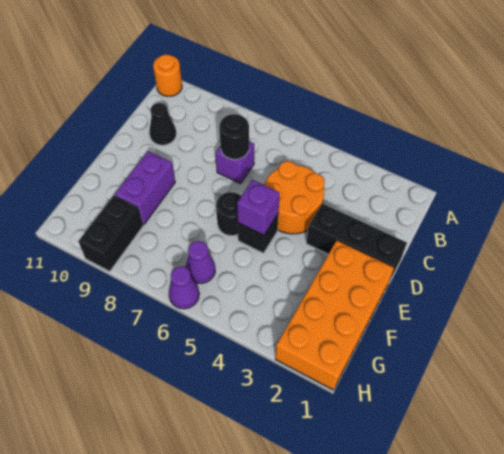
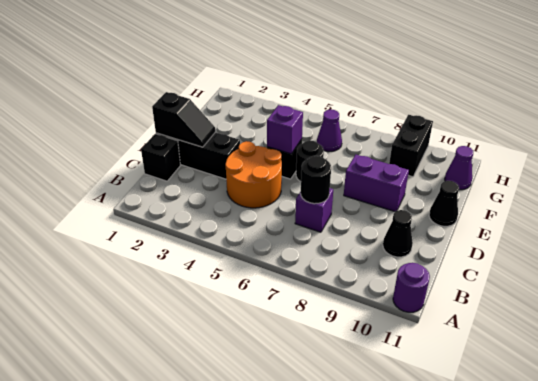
orange round brick A11 level 1 -> purple round brick A11 level 1
none -> black brick C1 level 1
none -> black slope D1:D2 level 2 top 1
orange brick E1:H2 level 1 -> none
purple brick E9:F9 level 1 -> purple brick E8:E9 level 1
none -> black cone E11 level 1
purple cone H6 level 1 -> purple cone G11 level 1

